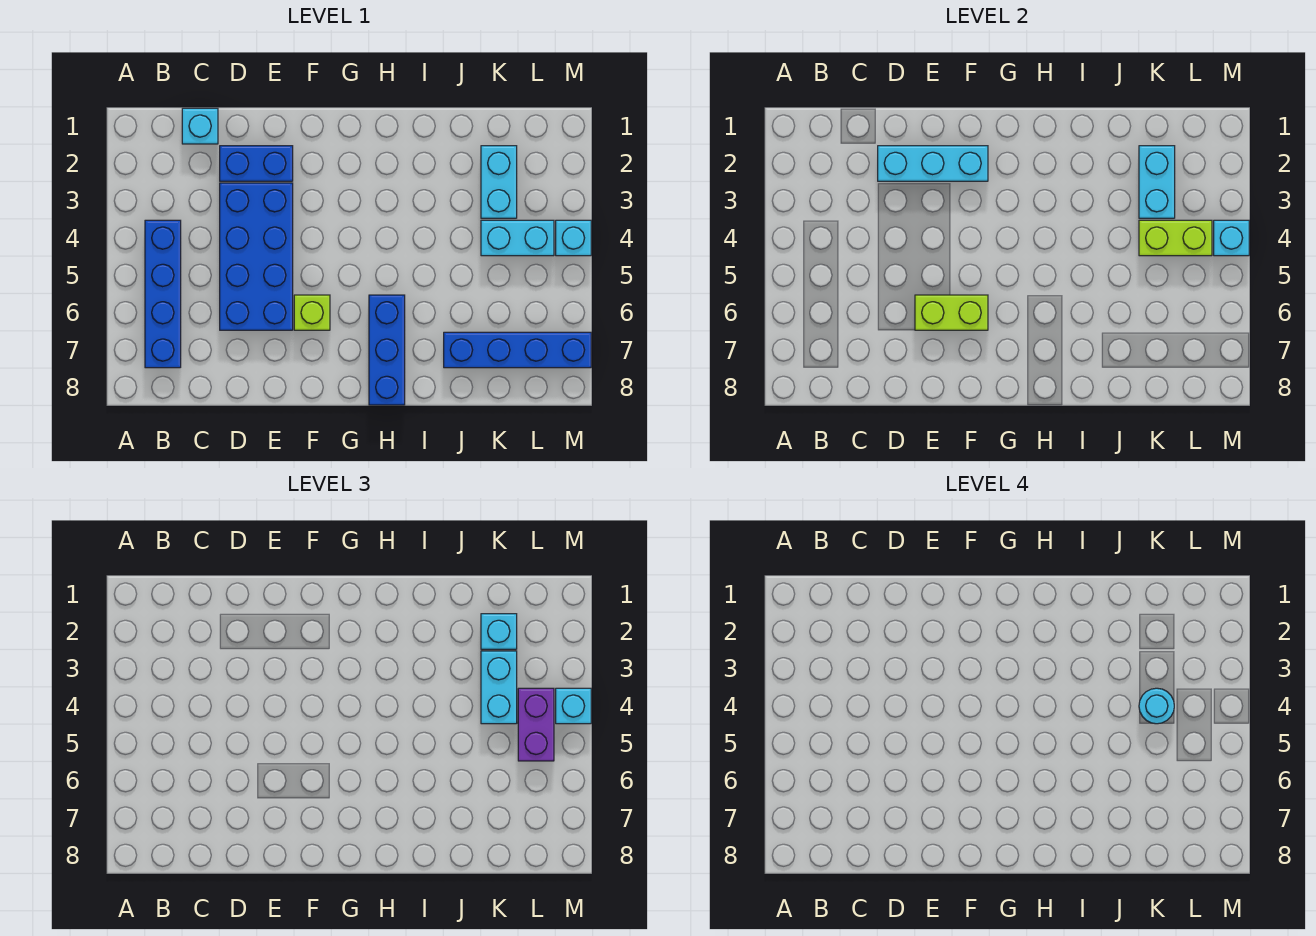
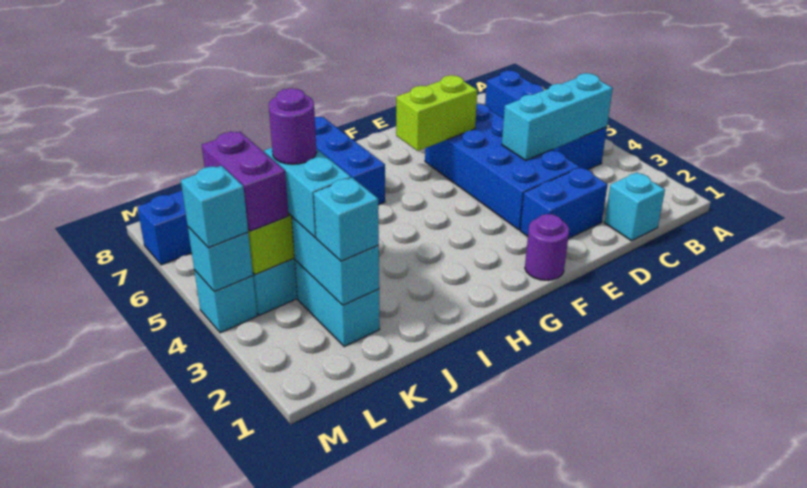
cyan brick D2:F2 level 2 -> cyan brick B4:D4 level 2
none -> purple round brick F1 level 1
lime brick F6 level 1 -> none
cyan round brick K4 level 4 -> purple round brick K4 level 4

